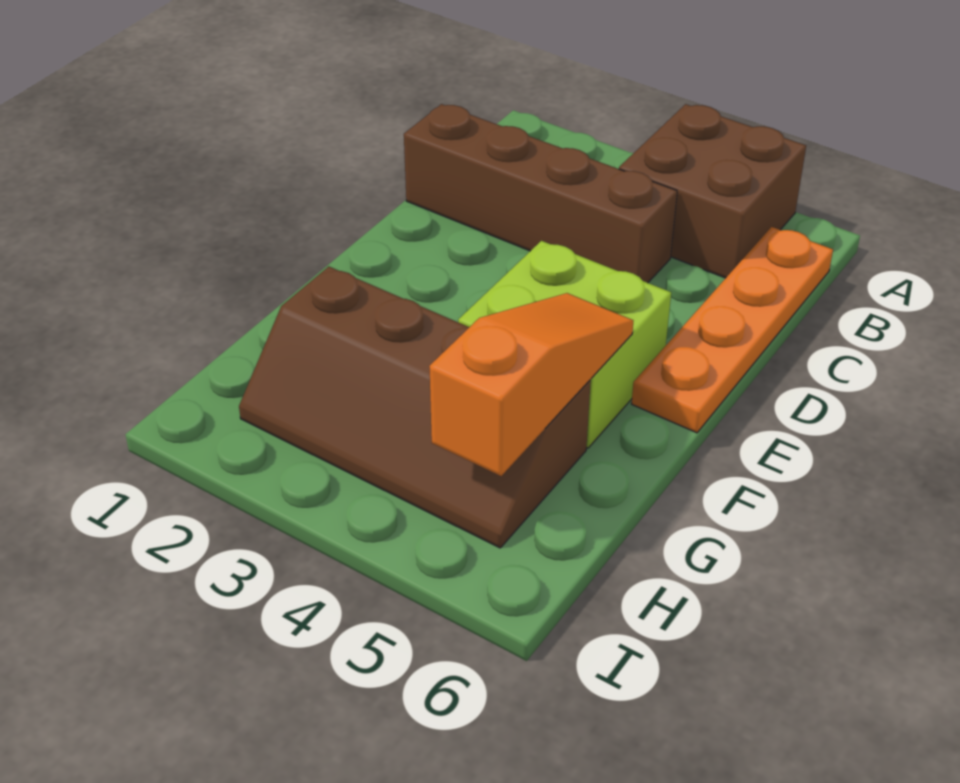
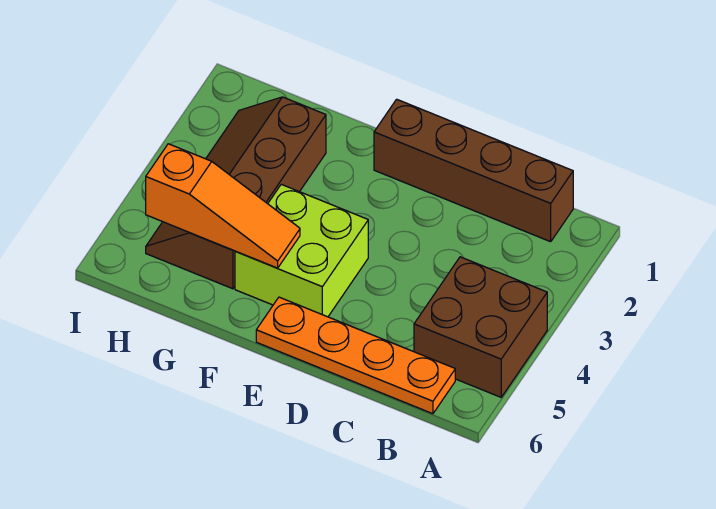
brown brick C1:C4 level 1 -> brown brick B1:E1 level 1

